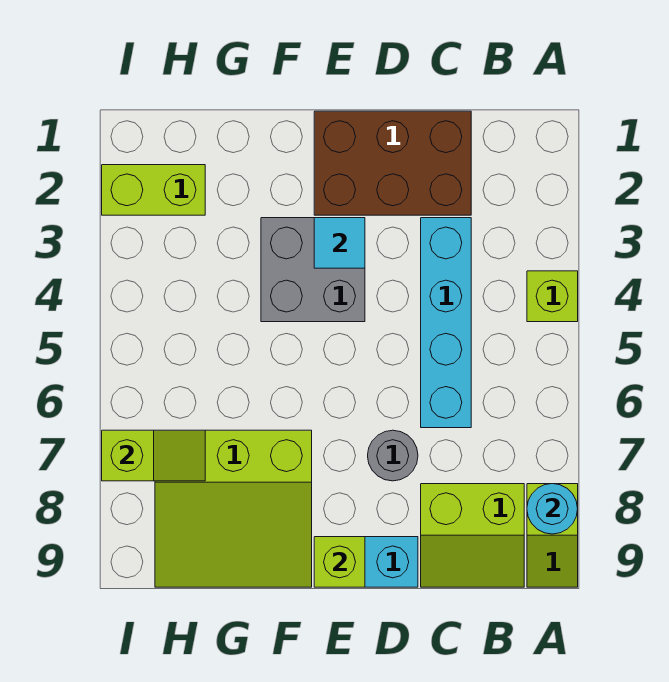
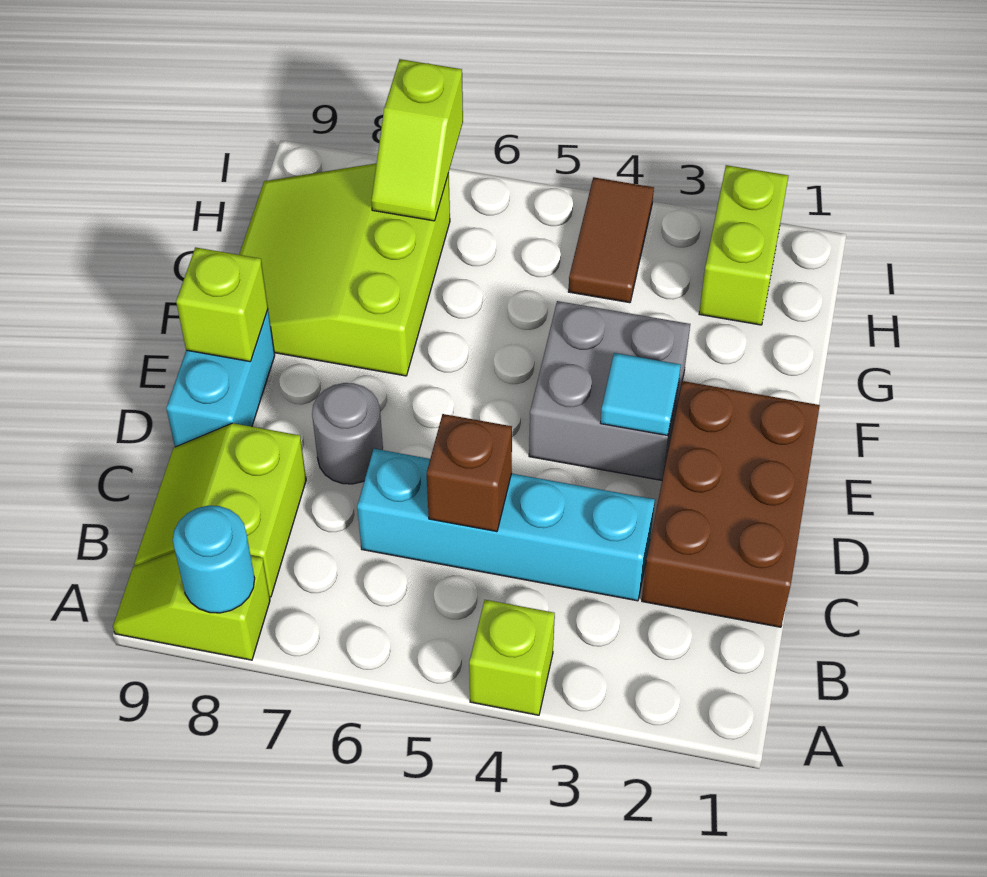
none -> brown brick C5 level 2
none -> brown tile H4:I4 level 1

